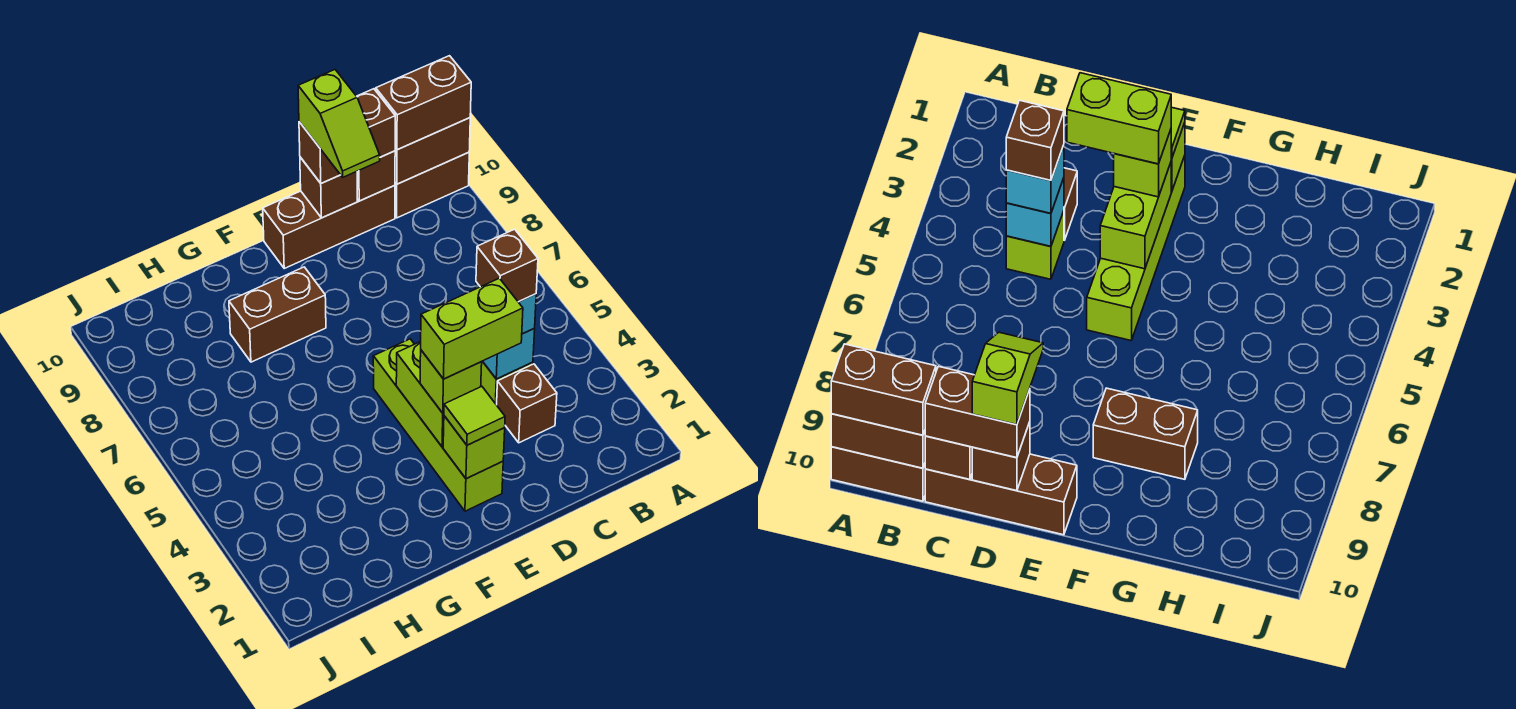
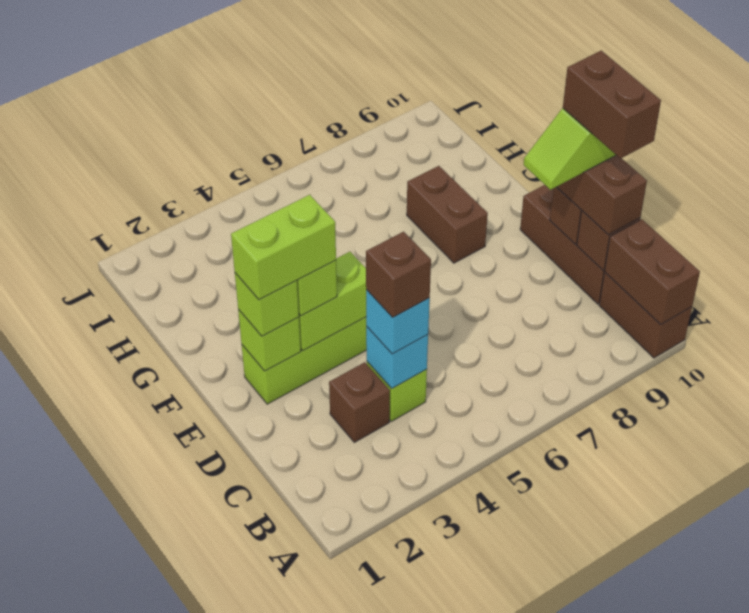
brown brick A10:B10 level 3 -> brown brick C10:D10 level 5
lime brick D3:E3 level 4 -> lime brick E2:E3 level 4
lime tile E2 level 3 -> lime brick E2 level 3

